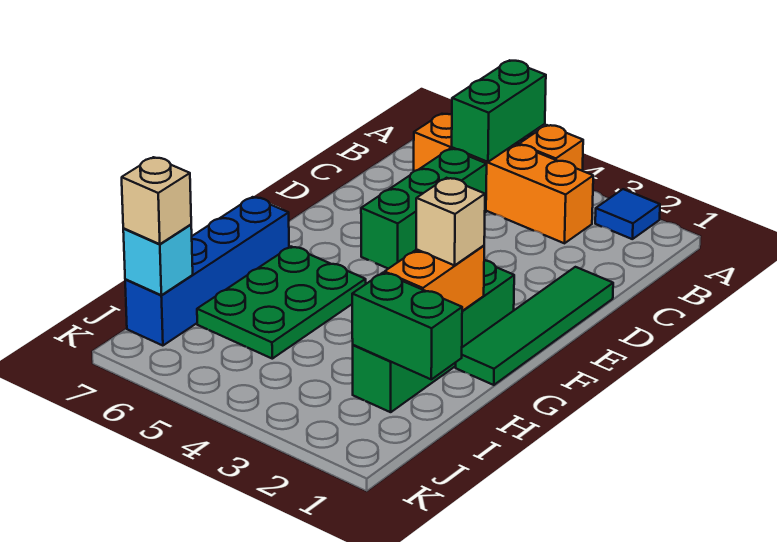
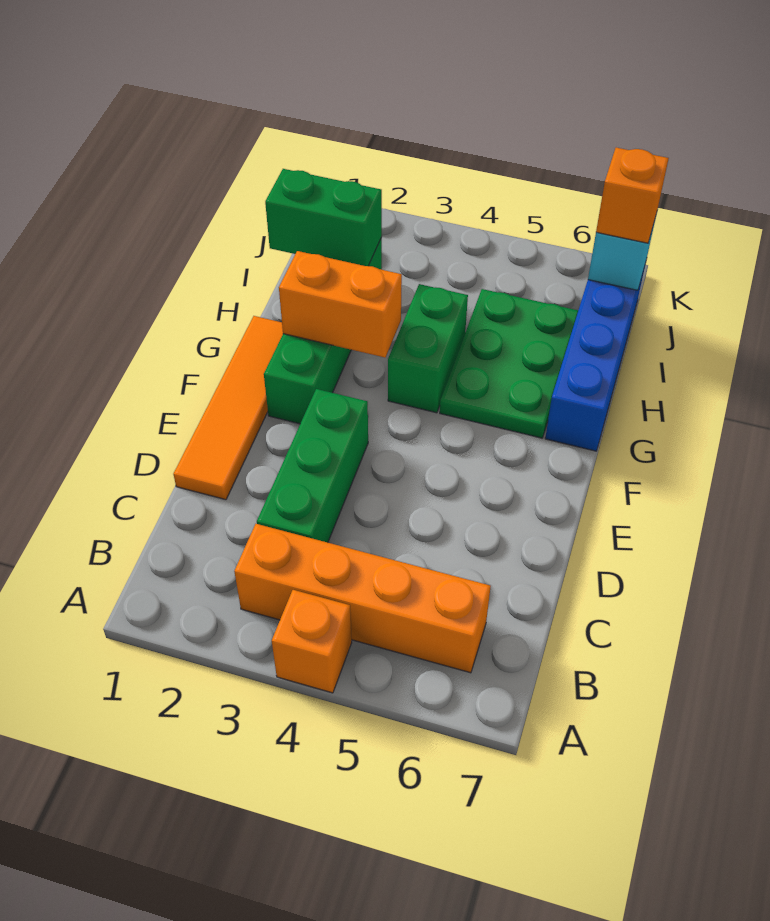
blue tile A2 level 1 -> none
green brick A5:B5 level 2 -> green brick G4:H4 level 1
green brick C5:E5 level 1 -> green brick C3:E3 level 1
green tile D1:G1 level 1 -> orange tile D1:G1 level 1
orange brick G2:H2 level 2 -> orange brick G2:G3 level 2
tan brick G2 level 3 -> none
tan brick J7 level 3 -> orange brick J7 level 3

